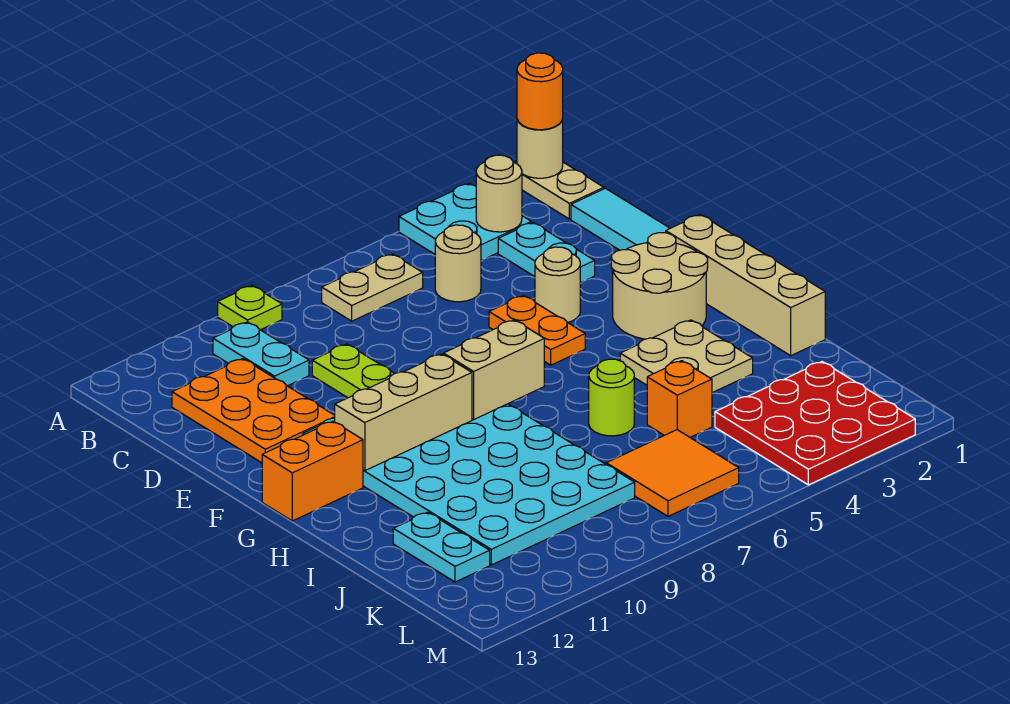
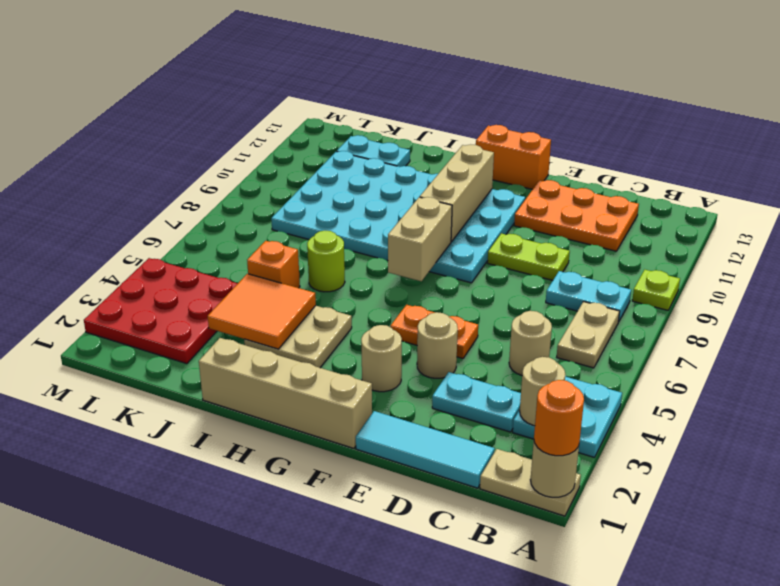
cyan plate B10:C10 level 1 -> cyan plate B8:C8 level 1
tan round brick F2:G3 level 1 -> tan round brick F3 level 1
orange brick G12:G13 level 1 -> orange brick F13:G13 level 1
orange tile K6:L7 level 1 -> orange tile I3:J4 level 2

